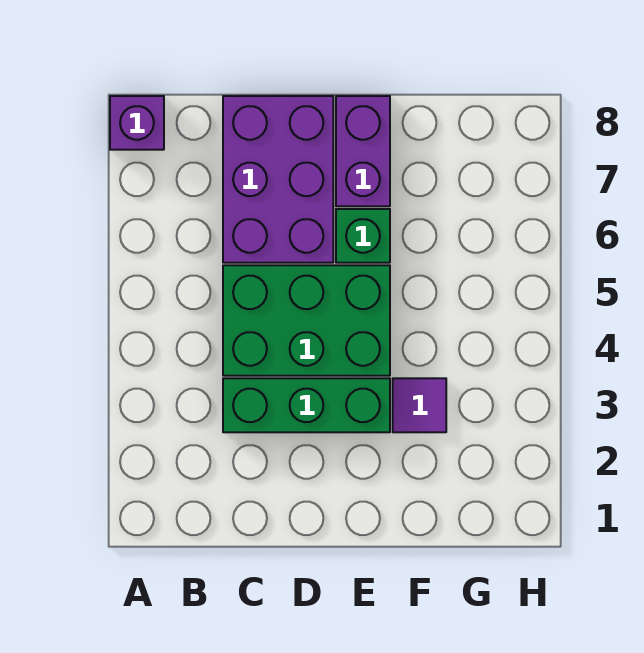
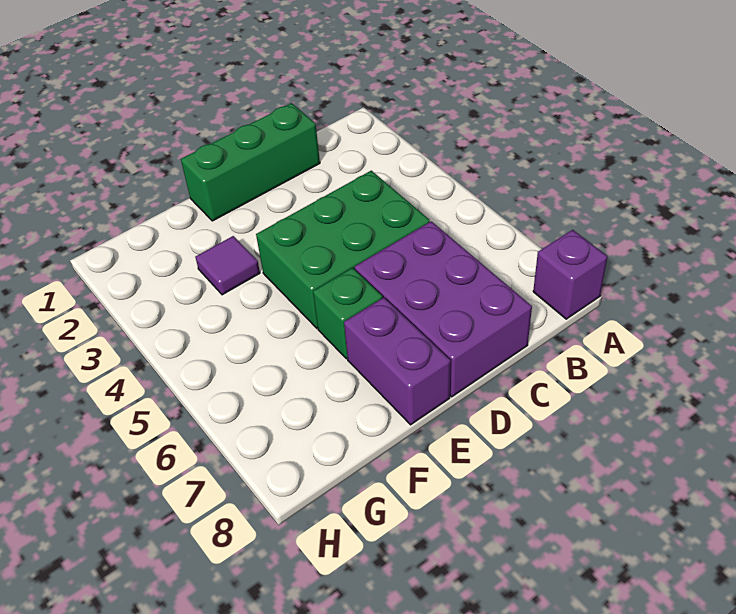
green brick C3:E3 level 1 -> green brick C1:E1 level 1

